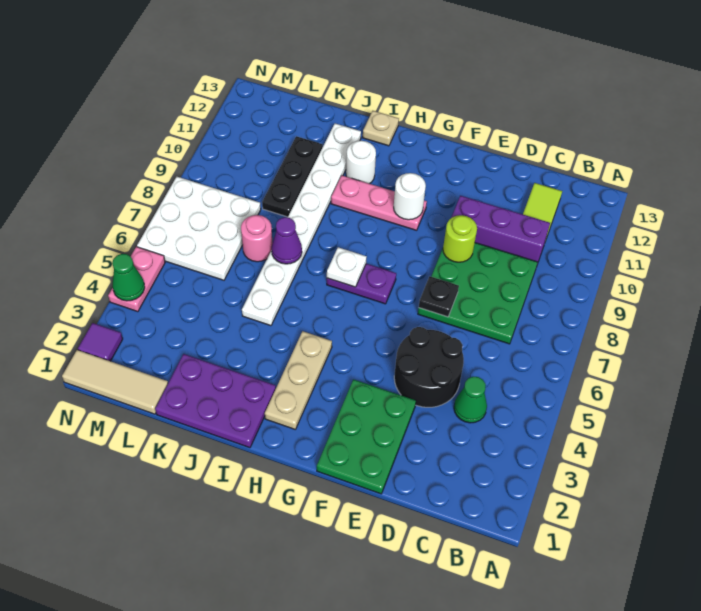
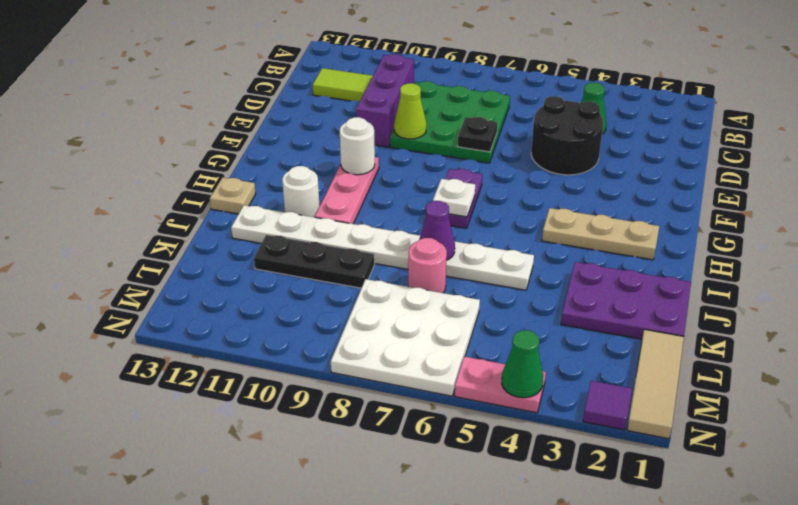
green plate E1:F3 level 1 -> none
lime round brick E9 level 2 -> lime cone E9 level 2
purple plate I1:K2 level 1 -> purple plate J1:K3 level 1

